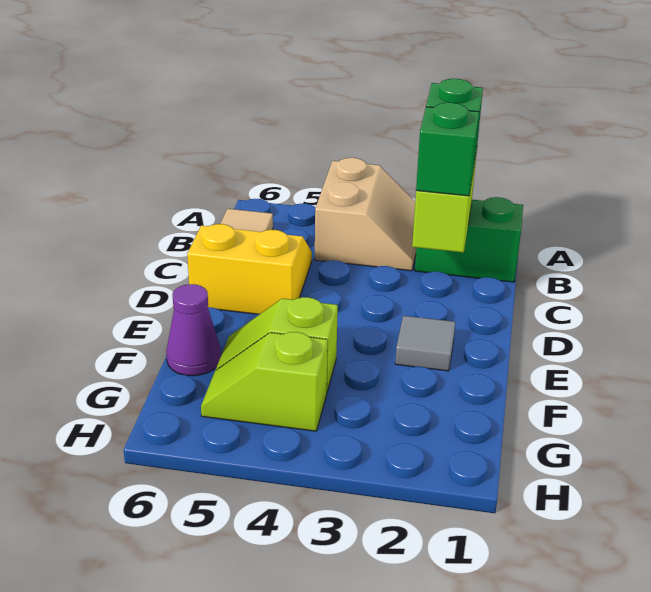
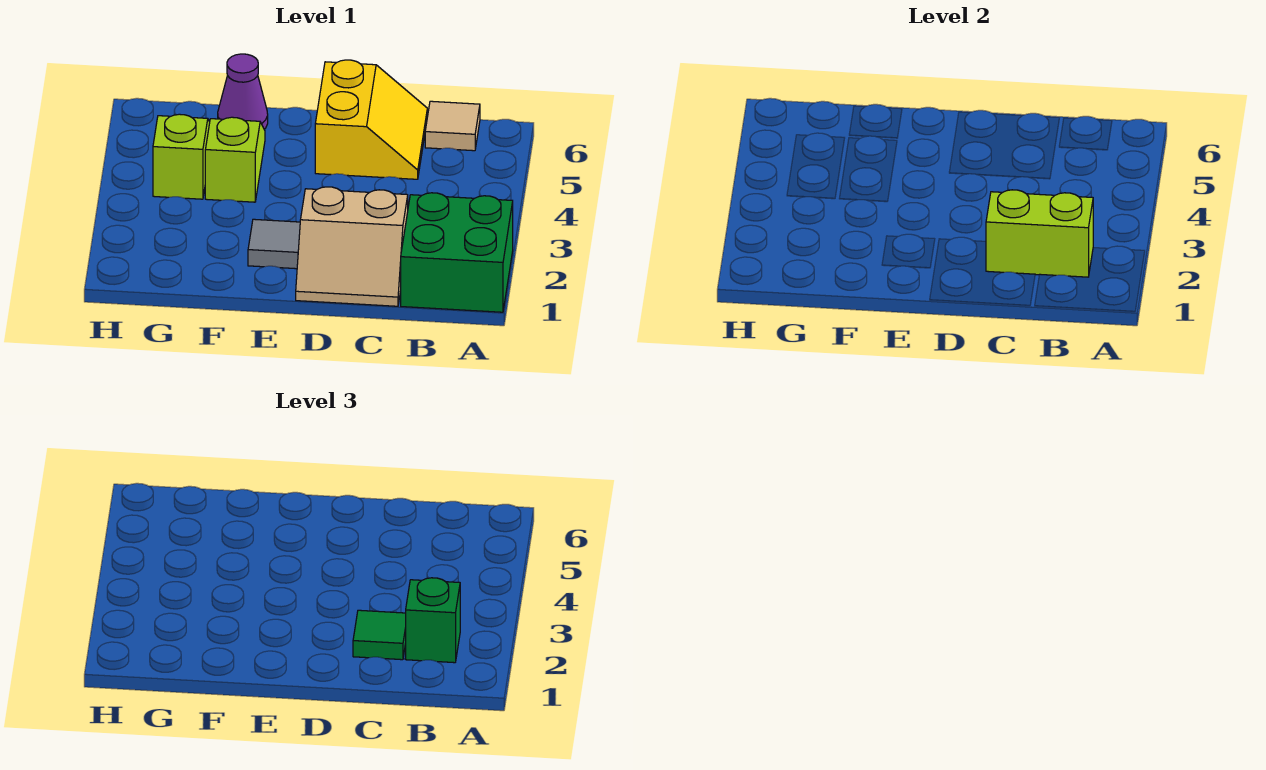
tan slope A3:B4 level 1 top 4 -> tan slope C1:D2 level 1 top 2
green brick B1:B2 level 1 -> green brick A1:B2 level 1
green brick C2 level 3 -> green tile C2 level 3

